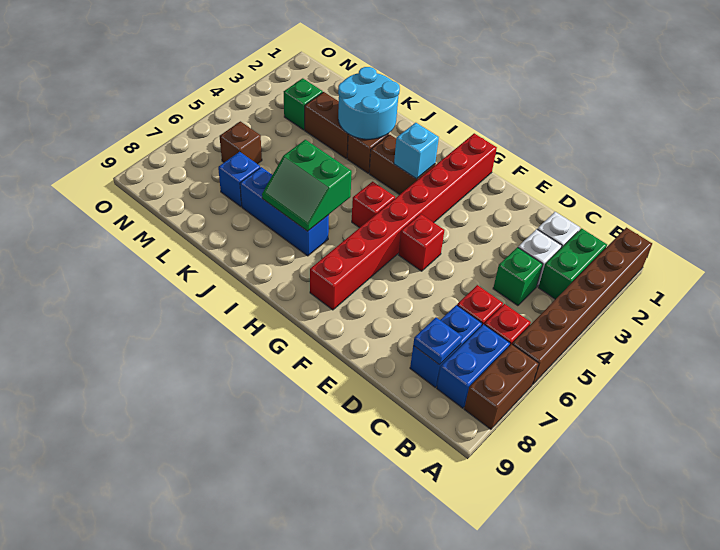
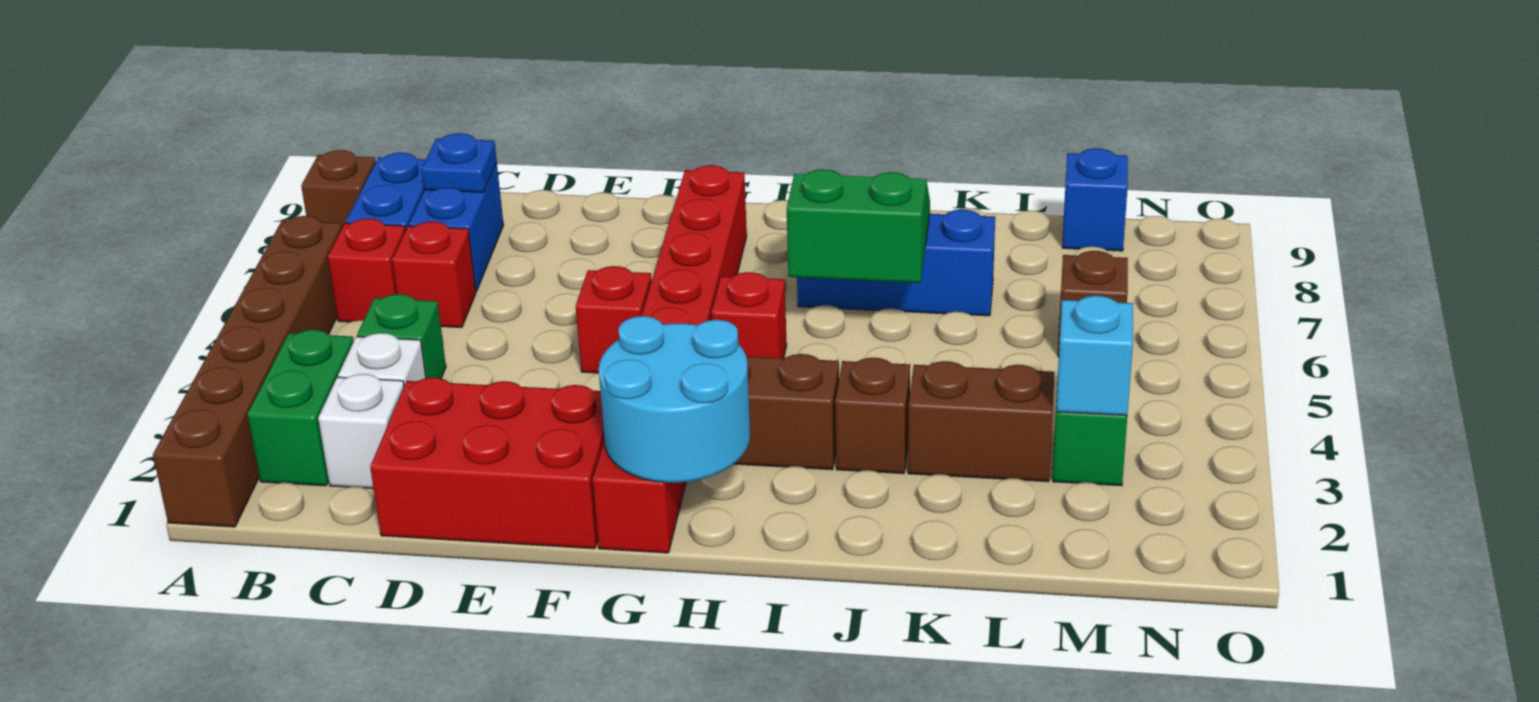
brown brick A7:A8 level 1 -> brown brick A8 level 1
none -> red brick D1:F2 level 1
cyan brick H3 level 2 -> cyan brick M3 level 2
cyan round brick J2:K3 level 2 -> cyan round brick G1:H2 level 2
blue brick L7 level 1 -> blue brick M9 level 1

